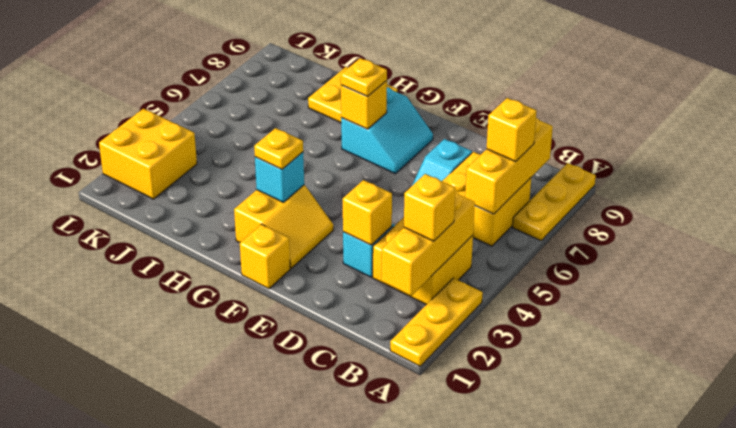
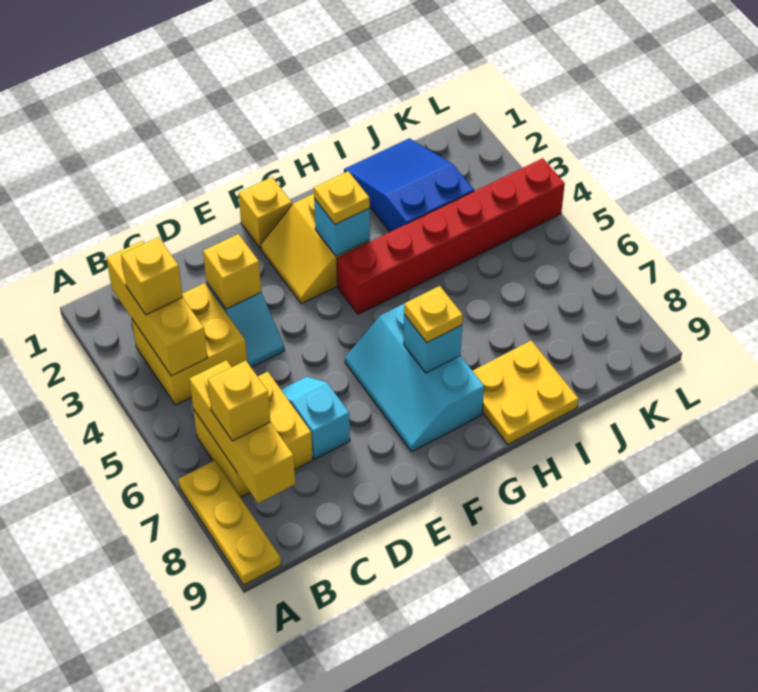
yellow plate A1:A3 level 1 -> none
cyan slope F7:G8 level 1 top G -> cyan slope F6:G8 level 1 top G
none -> red brick G4:L4 level 1
yellow brick G7 level 2 -> cyan brick G7 level 2
none -> blue slope I1:J3 level 1 top 3
yellow brick K2:L3 level 1 -> none

